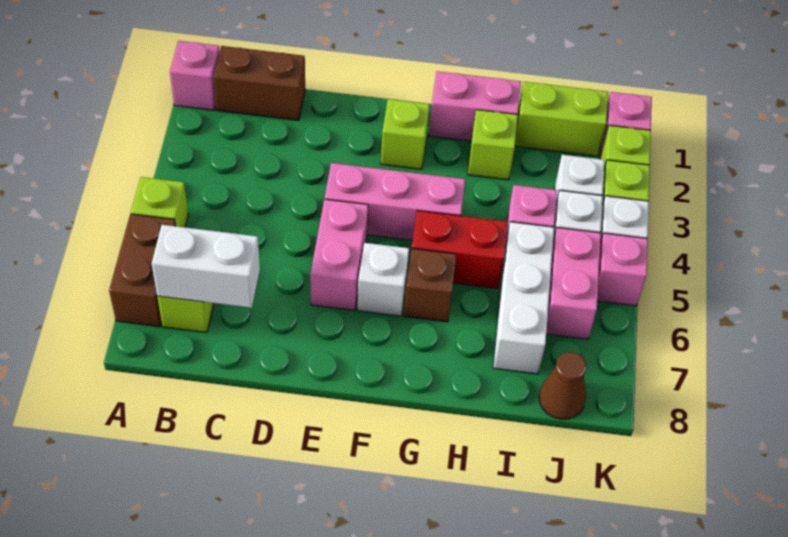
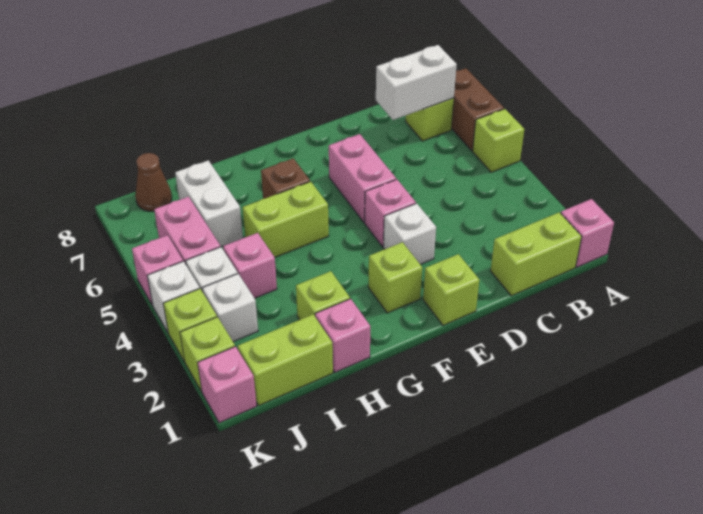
brown brick B1:C1 level 1 -> lime brick B1:C1 level 1
none -> lime brick E1 level 1
pink brick E4:G4 level 1 -> pink brick E4 level 1
white brick F6 level 1 -> white brick E3 level 1
pink brick G1:H1 level 1 -> pink brick H1 level 1
red brick G5:H5 level 1 -> lime brick G5:H5 level 1
white brick I5:I7 level 1 -> white brick I6:I7 level 1

